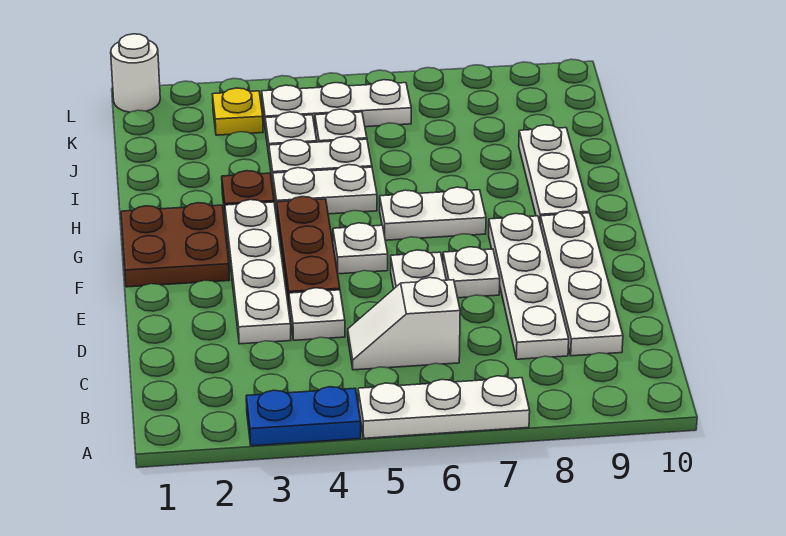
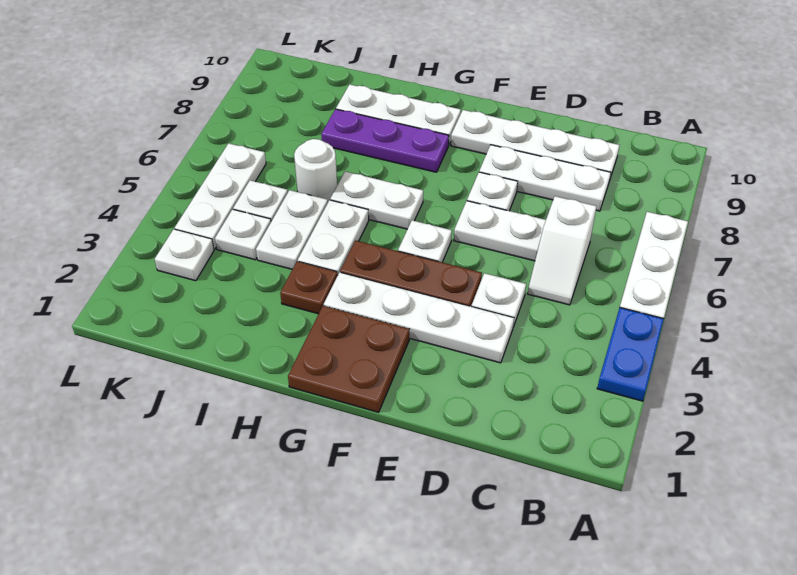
white plate C8:F8 level 1 -> white plate C8:E8 level 1
white plate G6:G7 level 1 -> white plate G6:H6 level 1
none -> purple plate G8:I8 level 1
yellow plate K3 level 1 -> white plate K3 level 1
white round brick L1 level 1 -> white round brick I6 level 1

